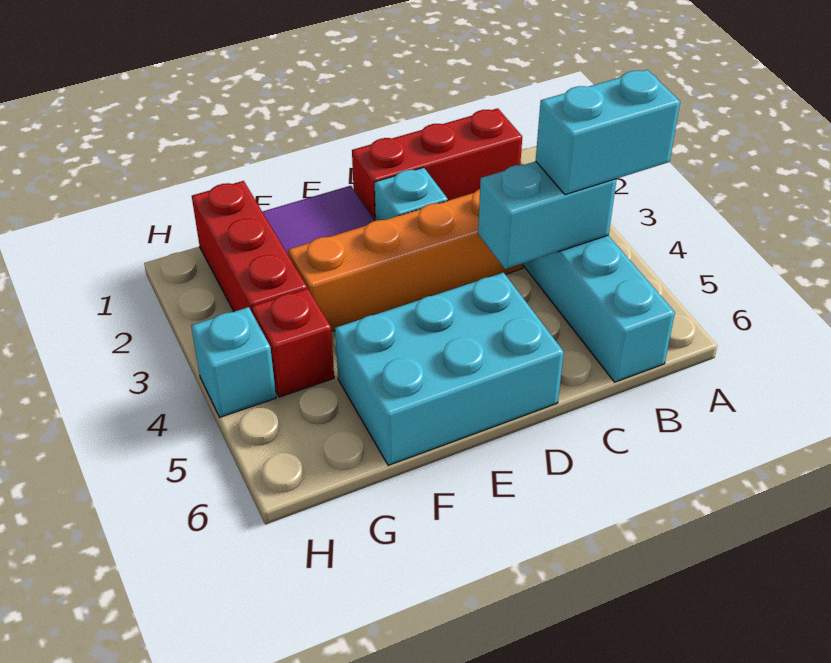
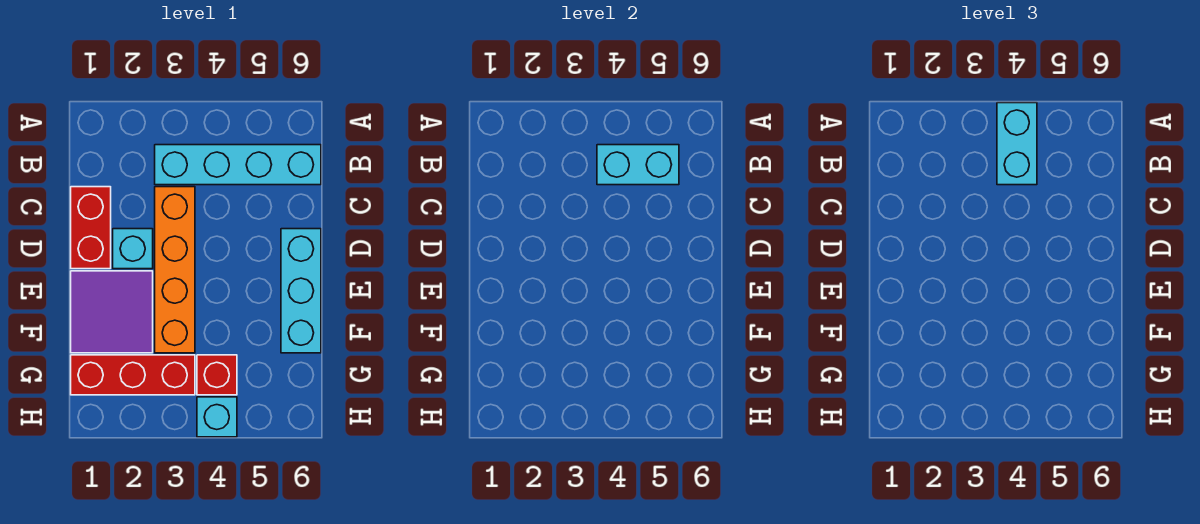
red brick B1:D1 level 1 -> red brick C1:D1 level 1
cyan brick B4:C4 level 2 -> cyan brick B4:B5 level 2
cyan brick D5:F6 level 1 -> cyan brick D6:F6 level 1

